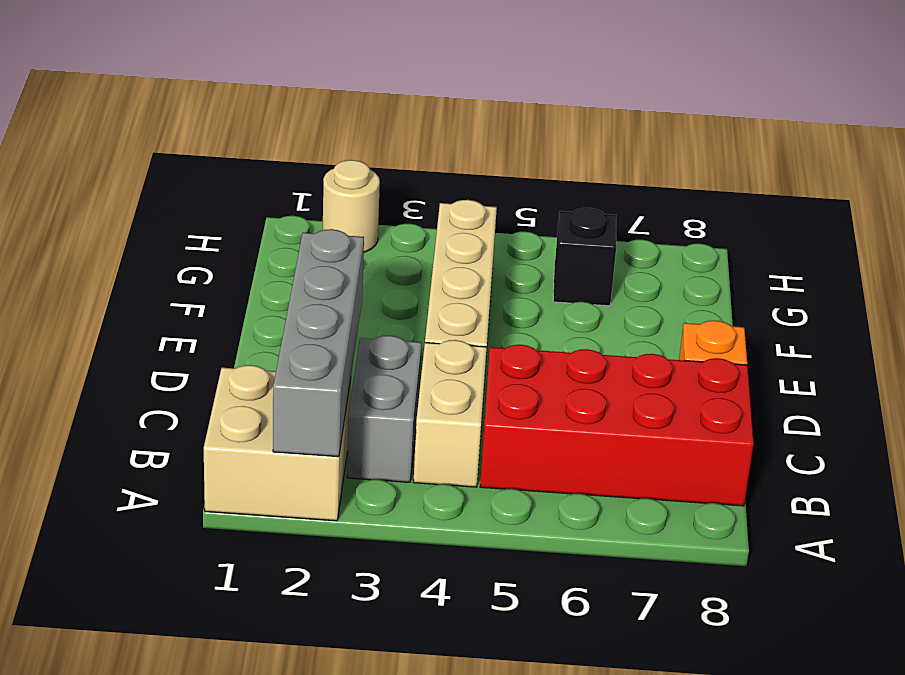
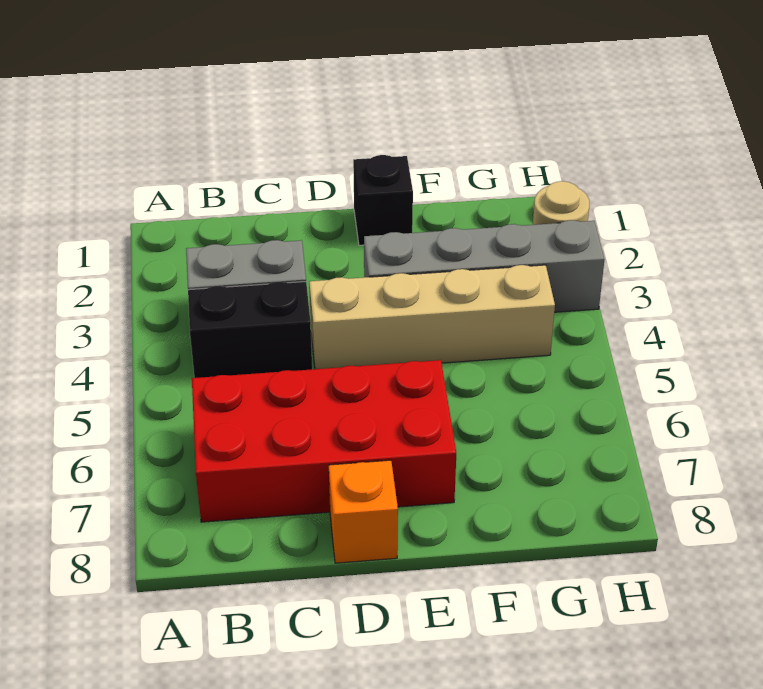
tan brick A1:B2 level 1 -> none
grey brick A2:D2 level 2 -> grey brick E3:H3 level 1
tan brick B4:C4 level 1 -> black brick B4:C4 level 1
red brick B5:C8 level 1 -> red brick B6:E7 level 1
black brick G6 level 1 -> black brick E1 level 1

